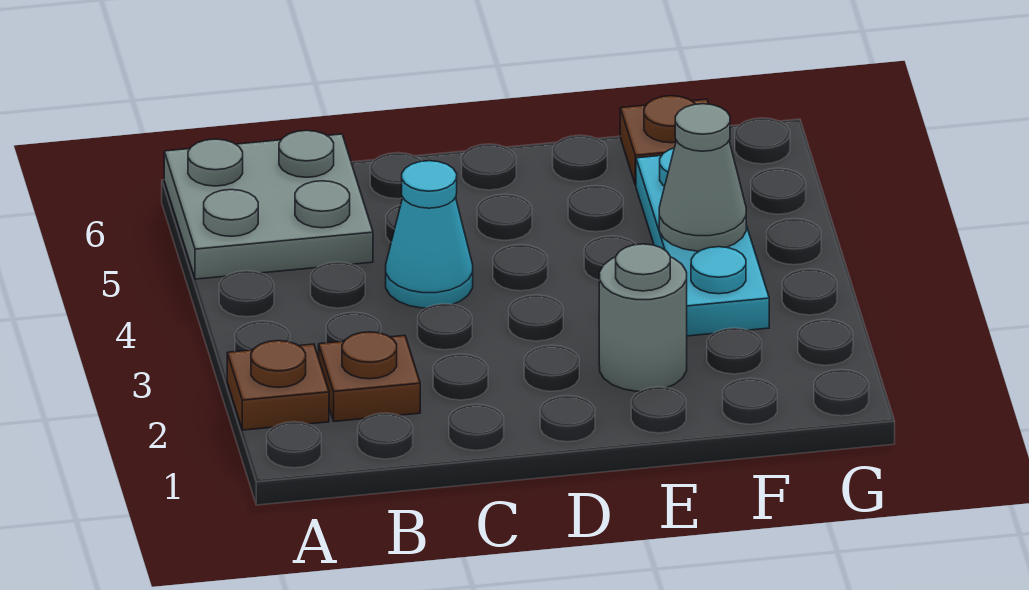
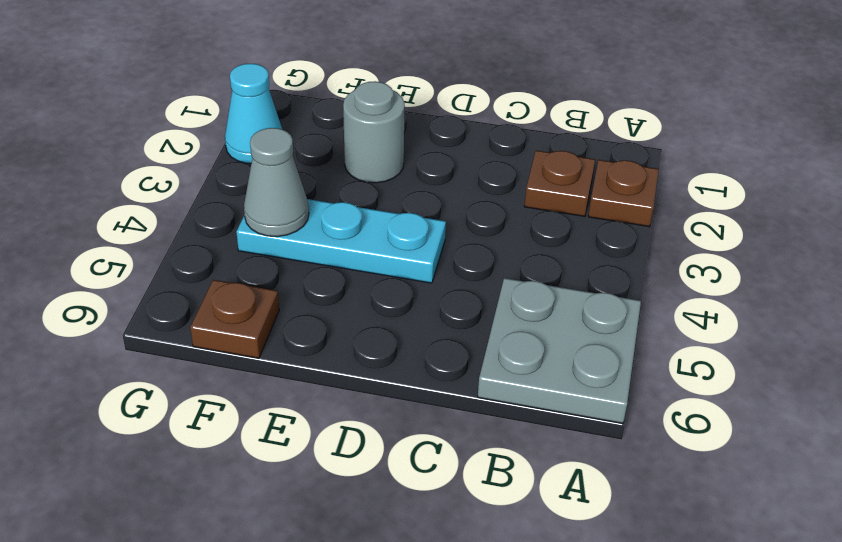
cyan cone C4 level 1 -> cyan cone G2 level 1
cyan plate F3:F5 level 1 -> cyan plate D4:F4 level 1

